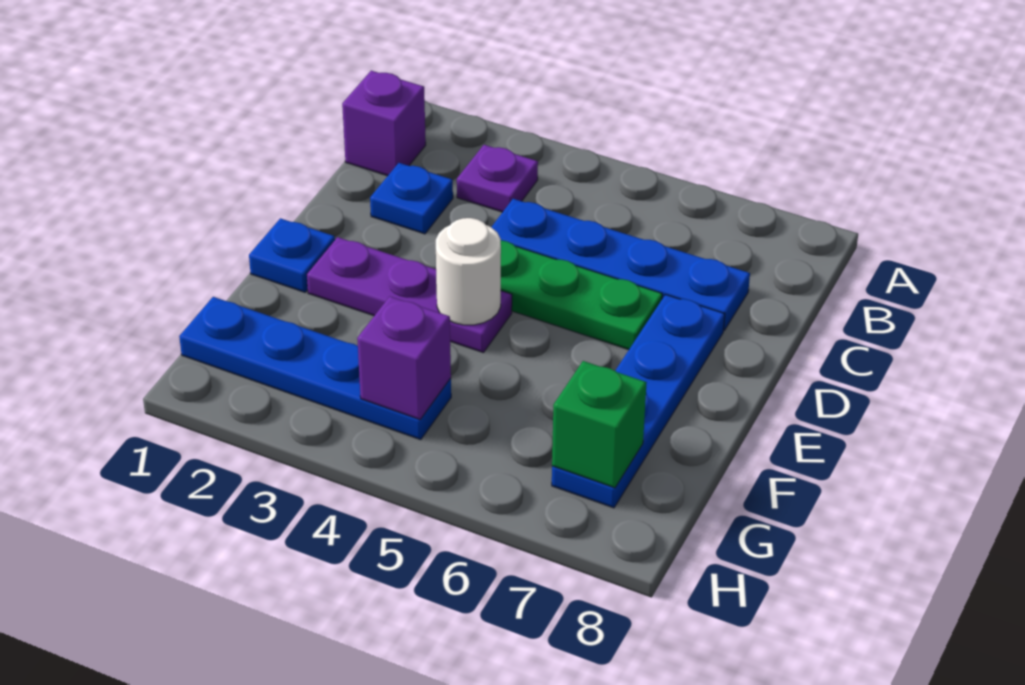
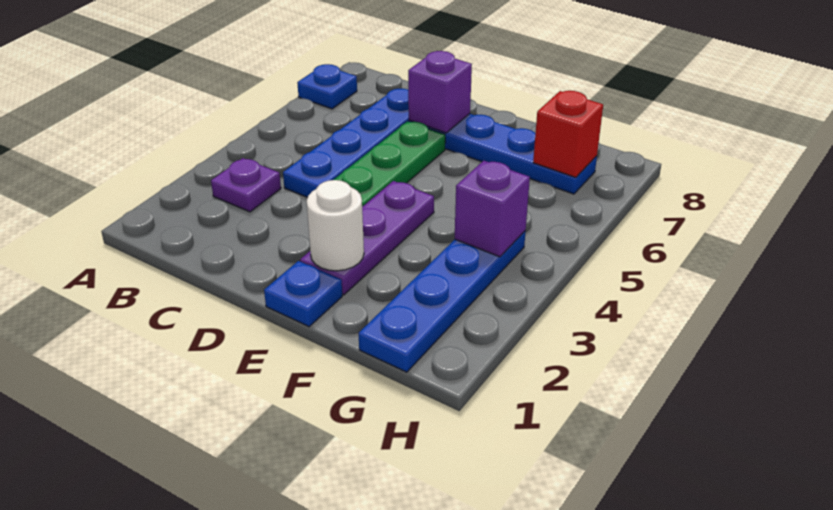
purple brick B1 level 1 -> purple brick D7 level 2
blue plate C2 level 1 -> blue plate A7 level 1
white round brick E4 level 2 -> white round brick E2 level 2
green brick G7 level 2 -> red brick G7 level 2

